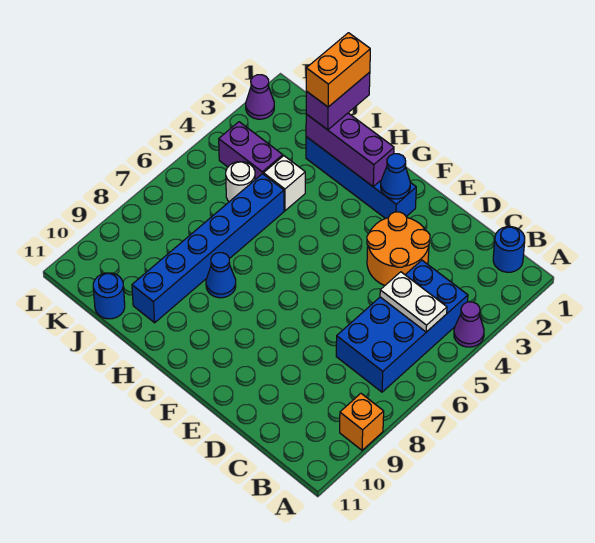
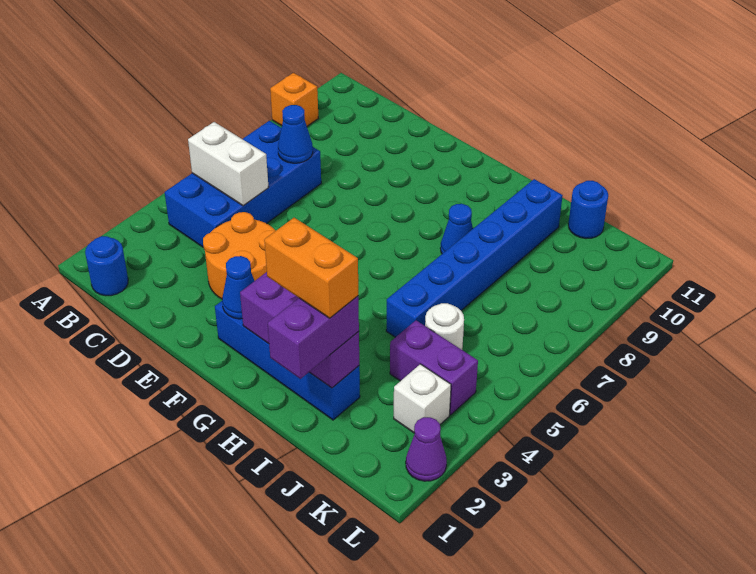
purple cone A4 level 1 -> none
white plate B5:C5 level 2 -> white brick B5:C5 level 2
none -> blue cone C7 level 2
orange brick I1:I2 level 4 -> orange brick H2:I2 level 4
white brick I4 level 1 -> white brick K3 level 1

